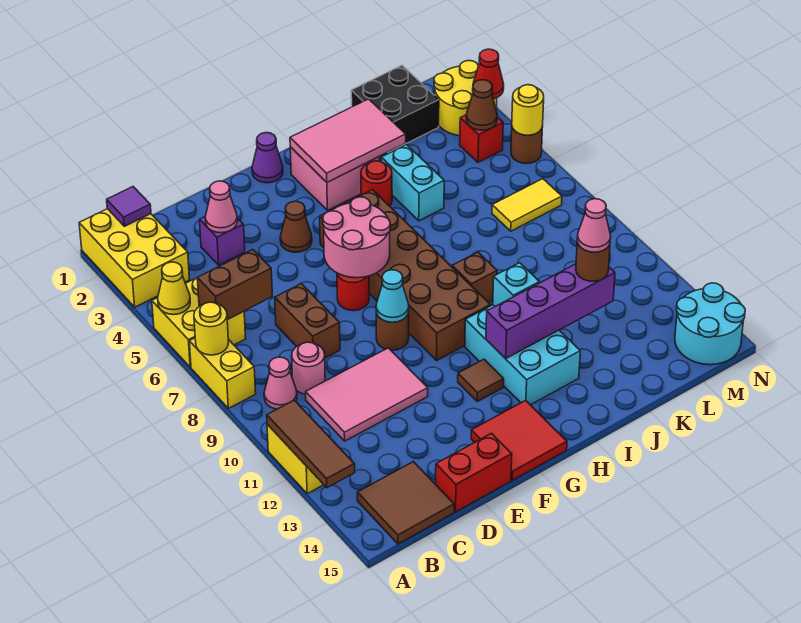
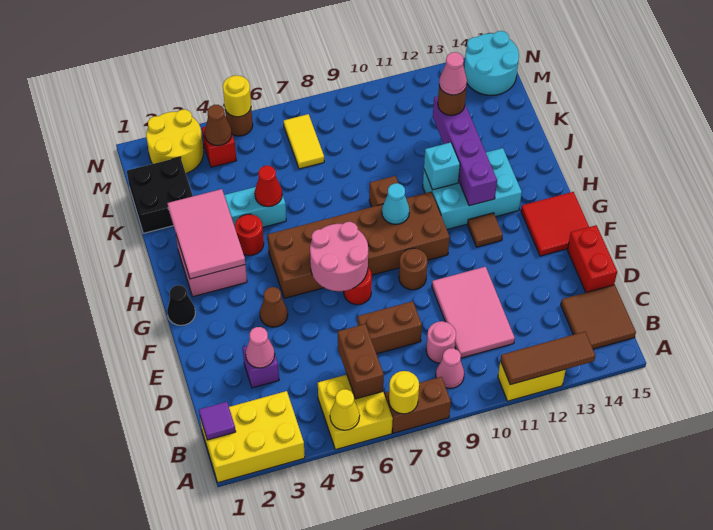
yellow brick A7:A8 level 1 -> brown brick A7:A8 level 1
cyan cone F9 level 2 -> cyan cone H9 level 2
purple cone G1 level 1 -> black cone G1 level 1
red cone N3 level 2 -> red cone J5 level 2

